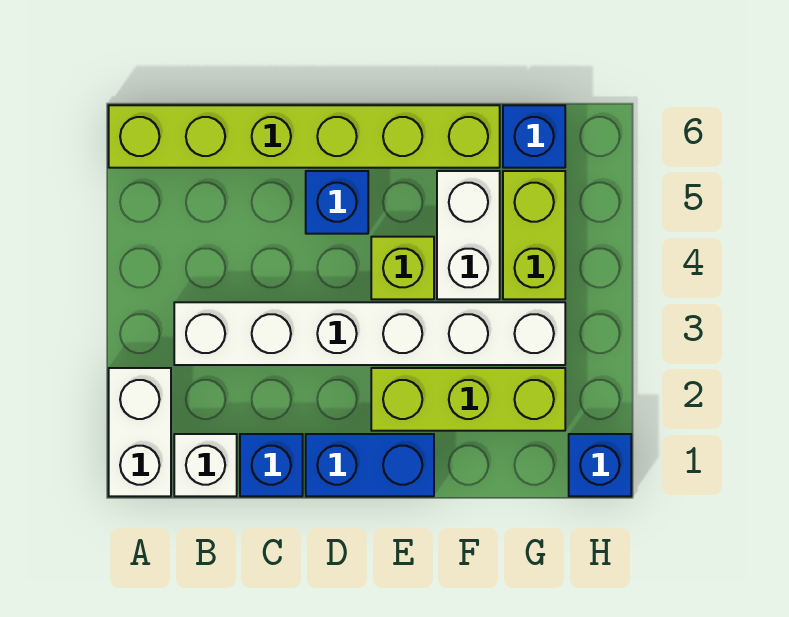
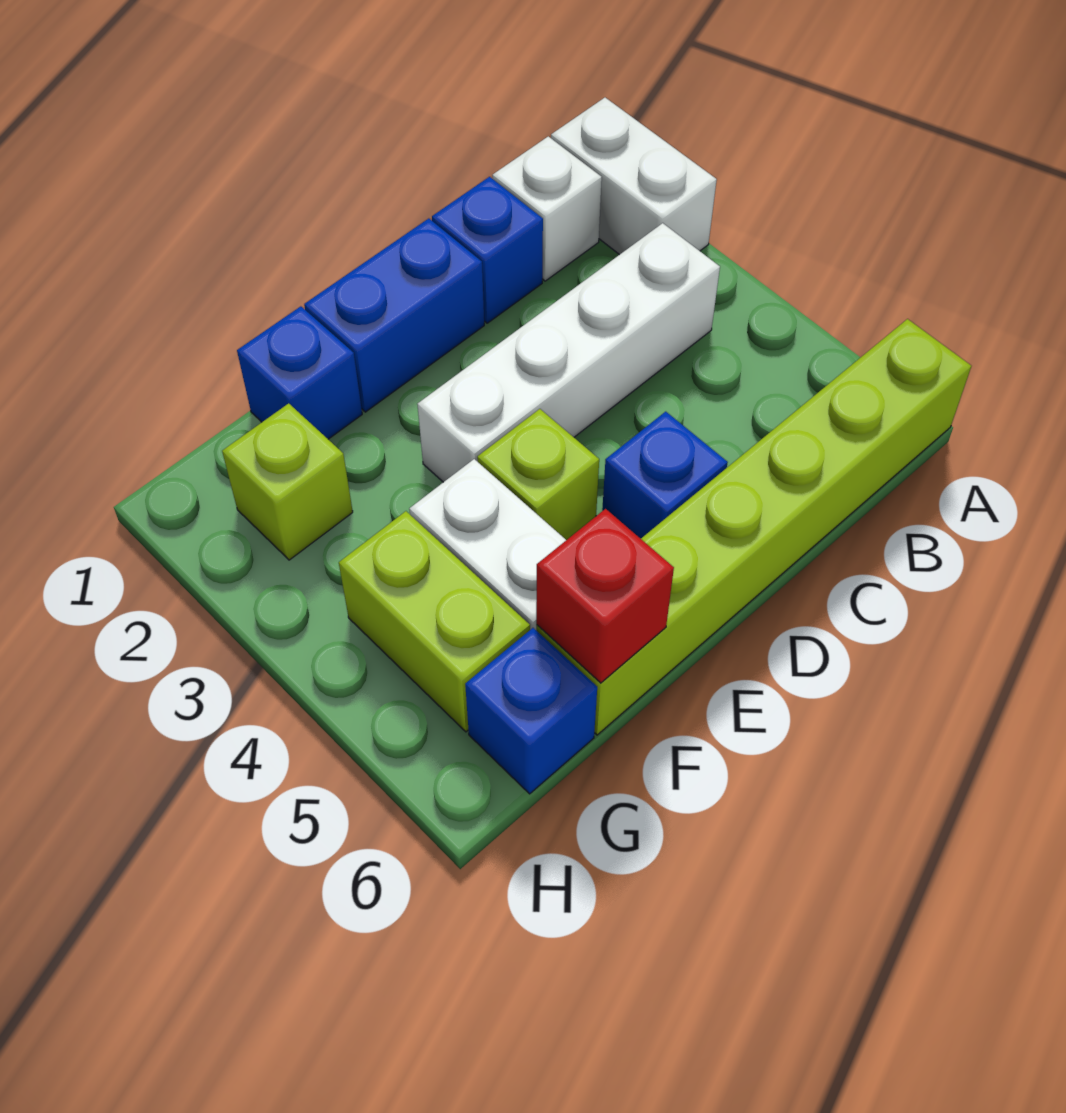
white brick B3:G3 level 1 -> white brick B3:E3 level 1
lime brick E2:G2 level 1 -> lime brick G2 level 1
none -> red brick F6 level 2
blue brick H1 level 1 -> blue brick F1 level 1

